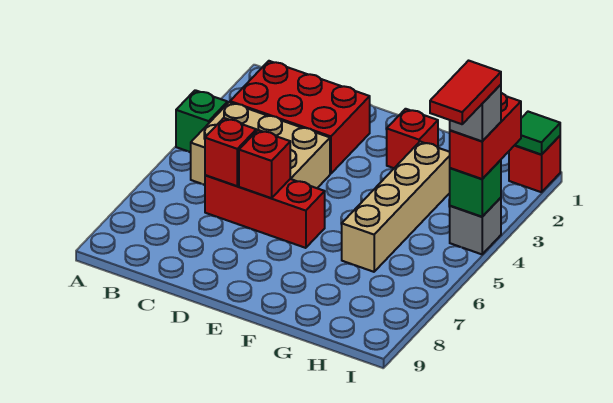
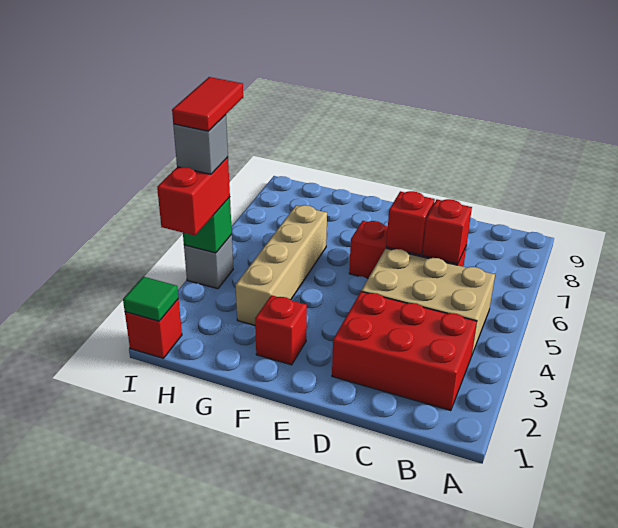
green brick A4 level 1 -> none

